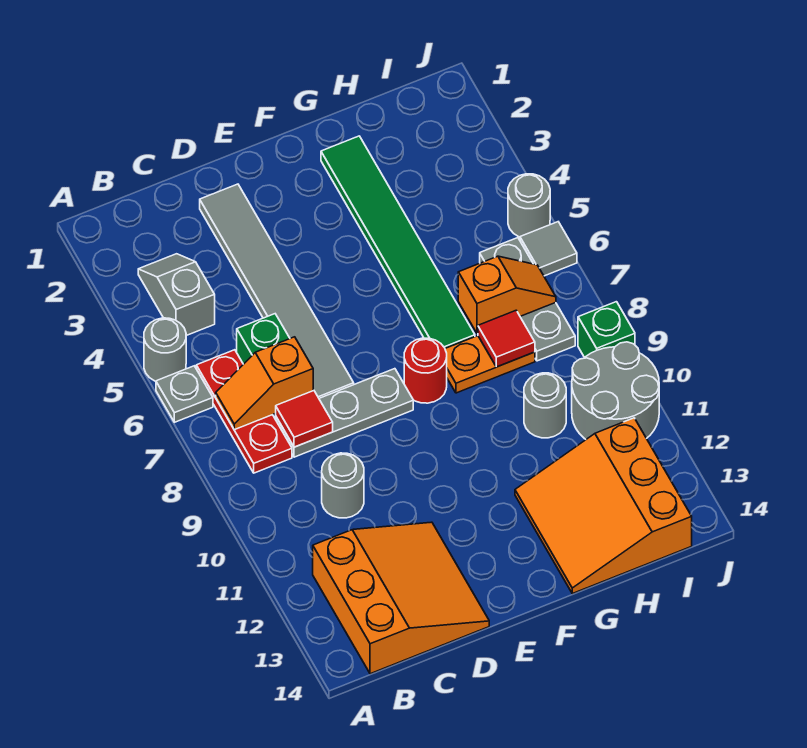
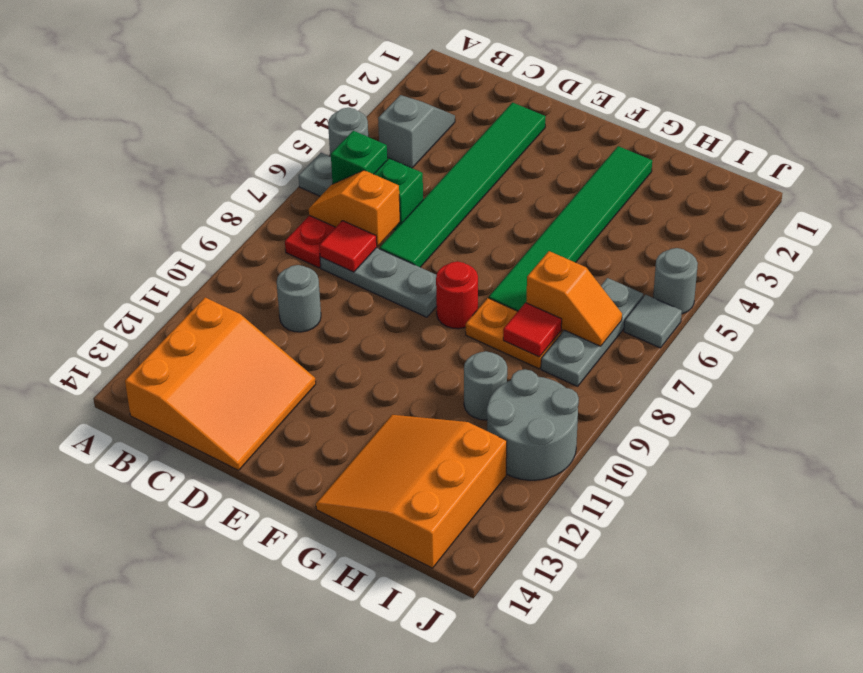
grey tile D2:D7 level 1 -> green tile D2:D7 level 1
green brick J9 level 1 -> green brick B6 level 2

